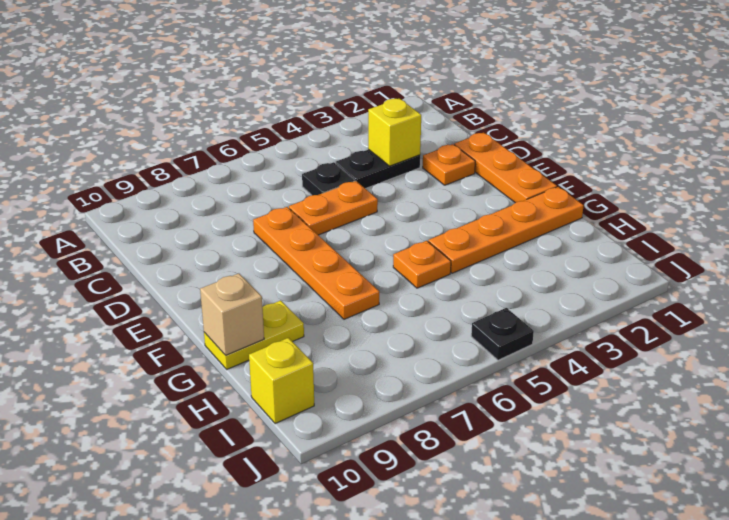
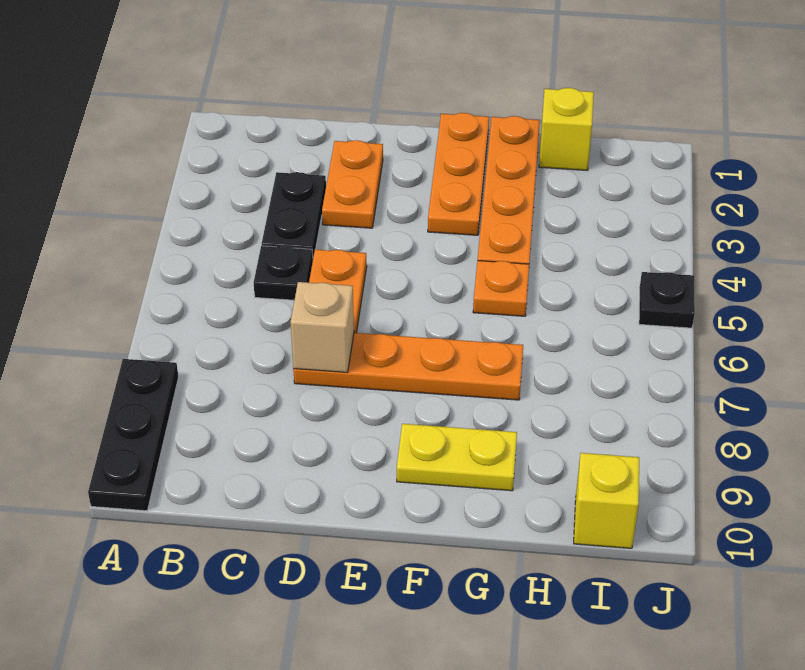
none -> black plate A8:A10 level 1
yellow brick C3 level 2 -> yellow brick H1 level 1
orange plate D1:F1 level 1 -> orange plate F1:F3 level 1
orange plate D2 level 1 -> orange plate D2:D3 level 1
yellow plate G9:G10 level 1 -> yellow plate F9:G9 level 1
tan brick G10 level 2 -> tan brick D7 level 2

